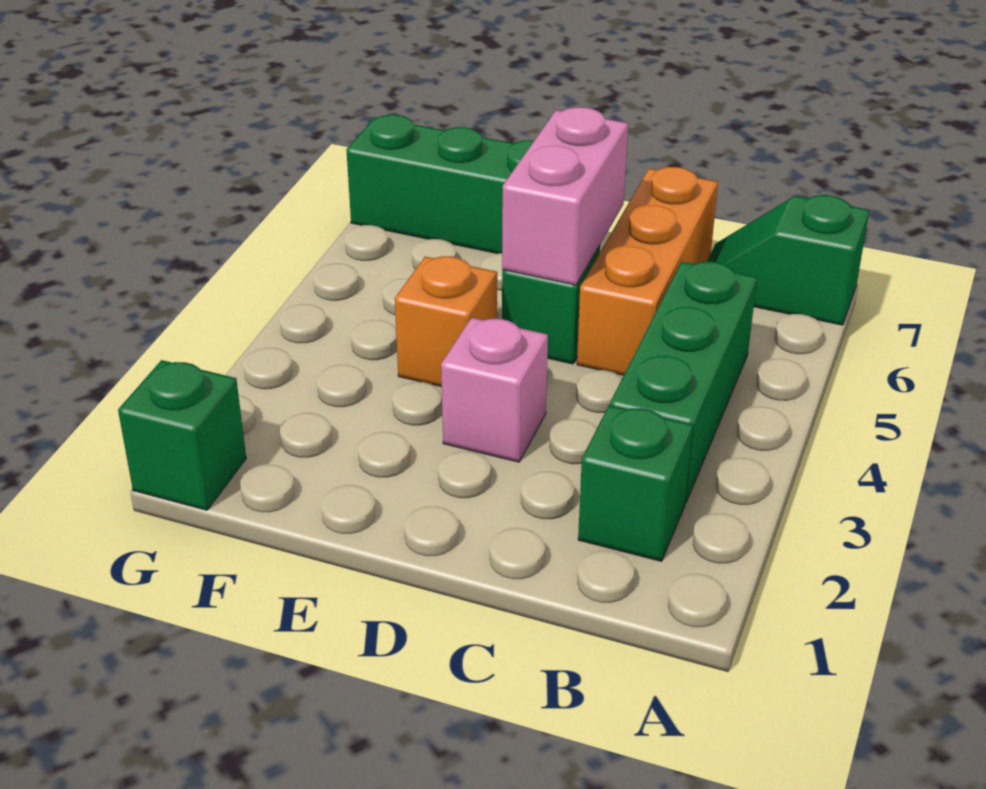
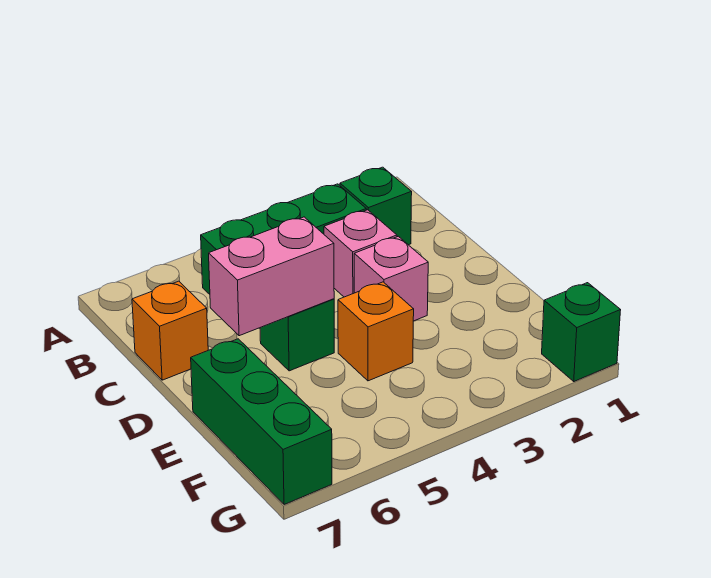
green slope A7:B7 level 1 top A -> none
none -> pink brick C3 level 1
orange brick C5:C7 level 1 -> orange brick C7 level 1

